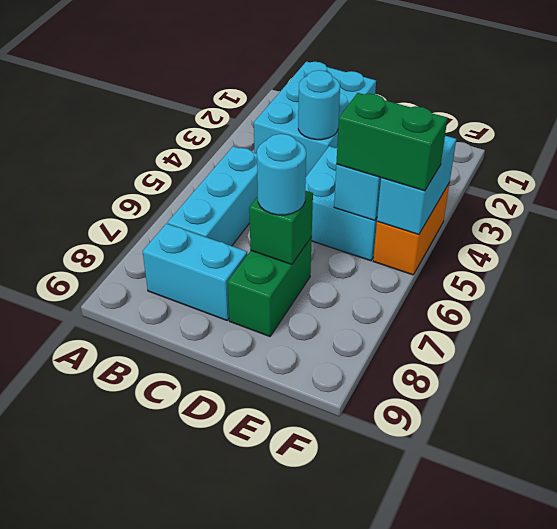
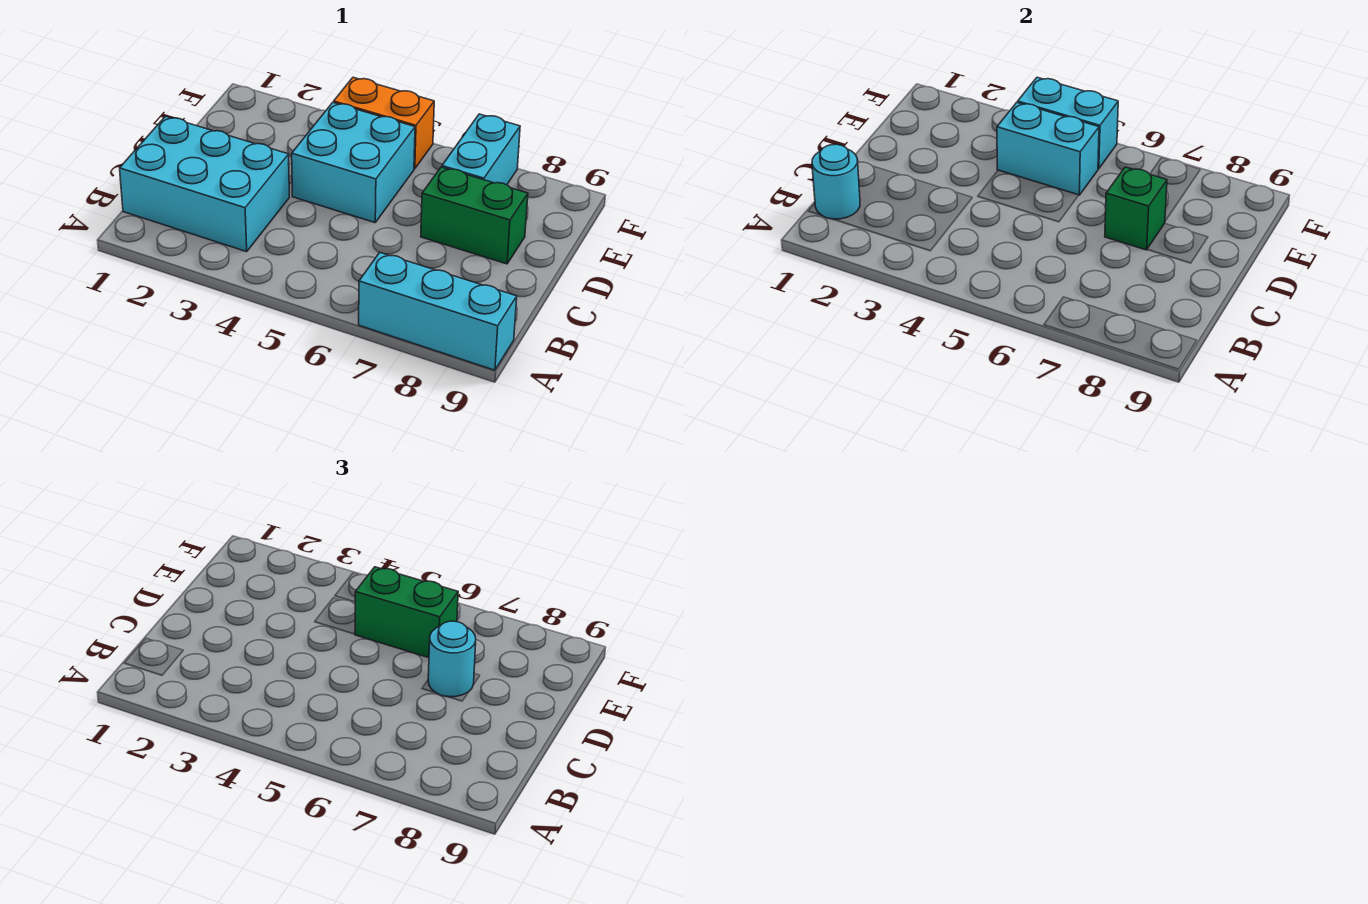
cyan brick B5:B7 level 1 -> cyan brick A7:A9 level 1
cyan brick B8:C8 level 1 -> cyan brick E7:F7 level 1
cyan round brick C3 level 2 -> cyan round brick B1 level 2
green brick E5:F5 level 3 -> green brick E5:E6 level 3

